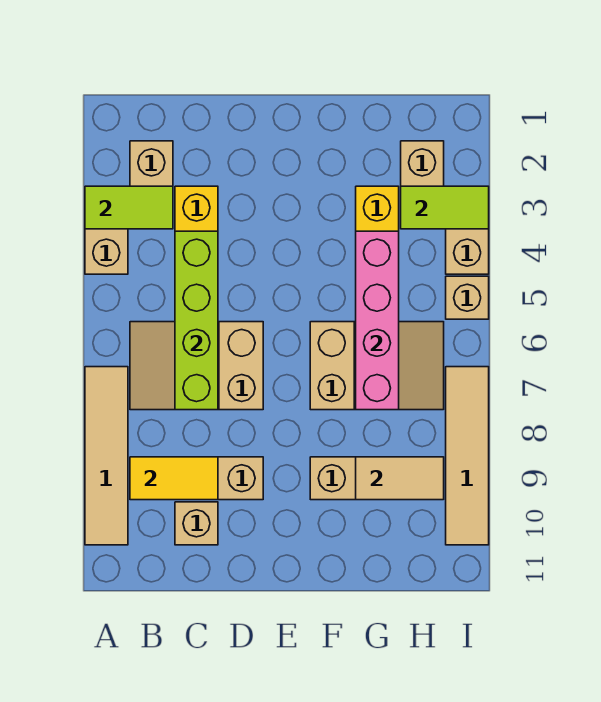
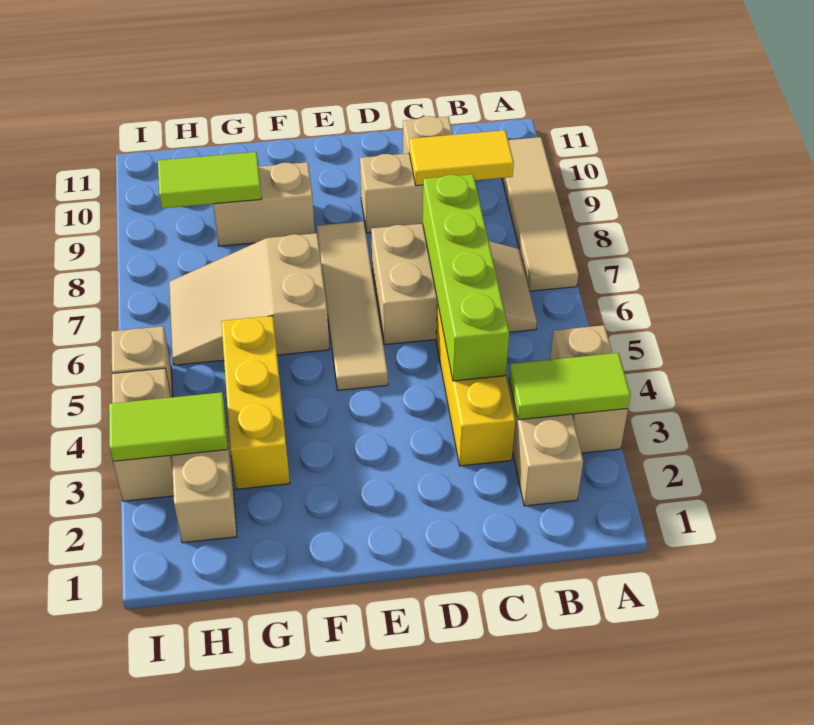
pink brick G4:G7 level 2 -> none
tan tile G9:H9 level 2 -> lime tile G9:H9 level 2
tan tile I7:I10 level 1 -> tan tile E5:E8 level 1

